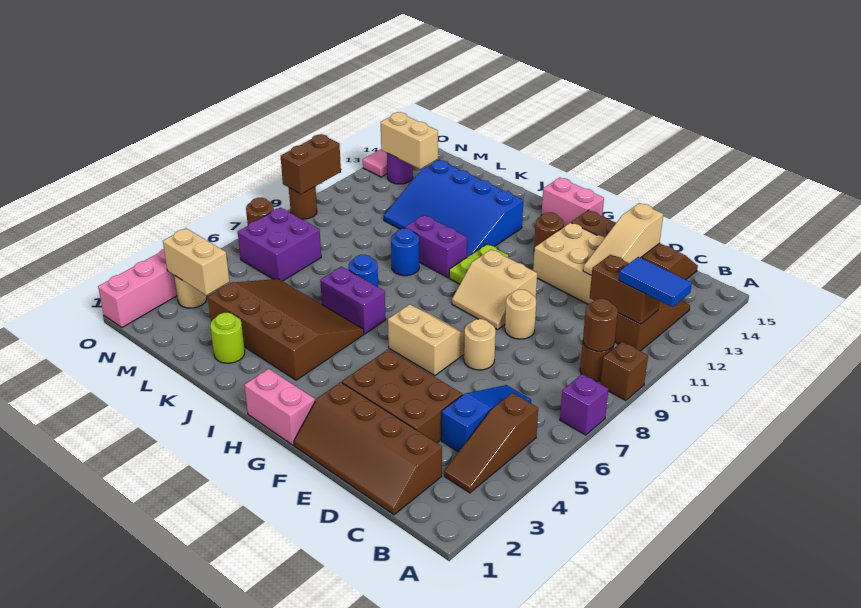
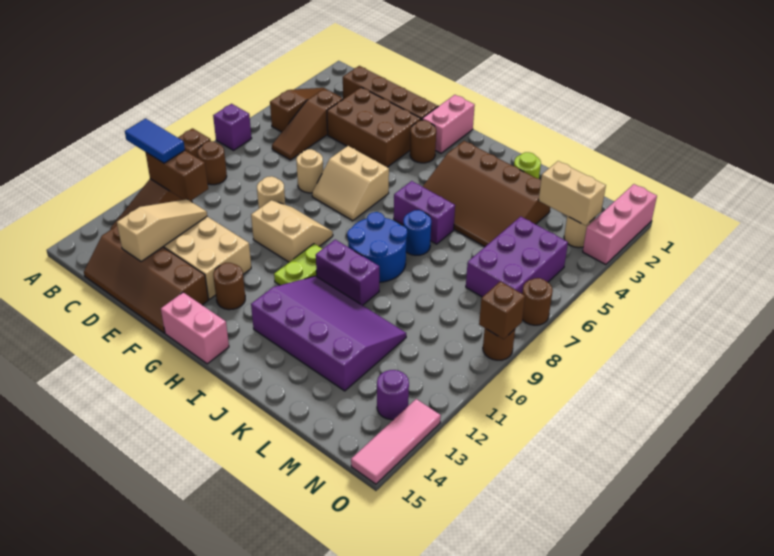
brown round brick B9 level 2 -> brown round brick G3 level 1
blue slope C4:C6 level 1 top 4 -> brown slope C4:C6 level 1 top 4
pink brick G1:H1 level 1 -> pink brick G1:G2 level 1
blue slope I11:L13 level 1 top 13 -> purple slope I11:L13 level 1 top 13
blue round brick J9 level 1 -> blue round brick I8:J9 level 1
purple brick M6:N7 level 1 -> purple brick M5:N7 level 1
tan brick M13:N13 level 2 -> none
brown brick O9:O10 level 2 -> brown brick O9 level 2

